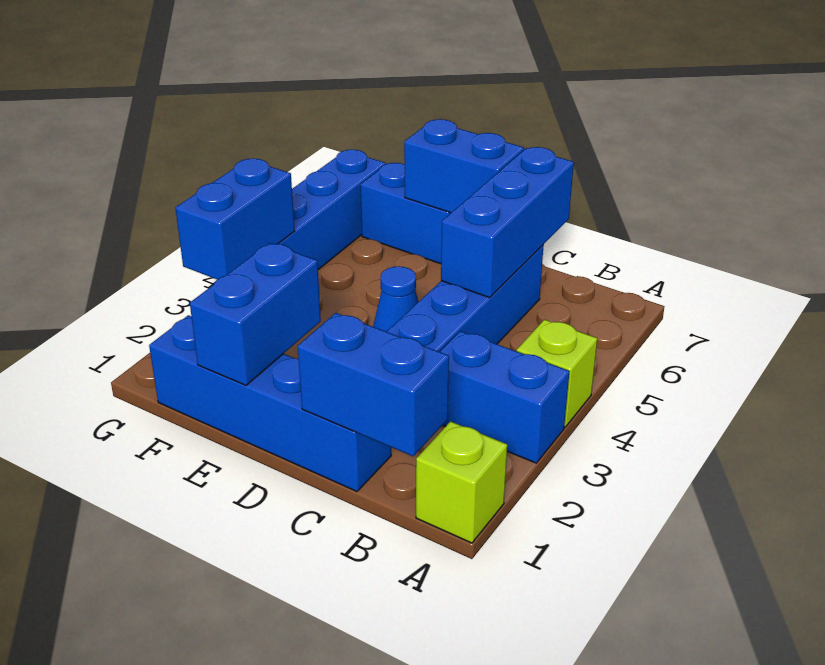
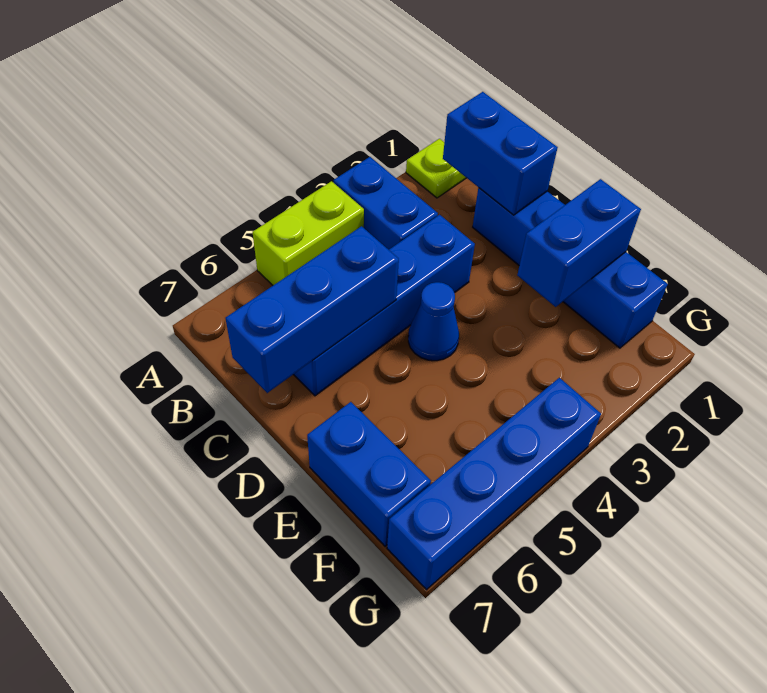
lime brick A1 level 1 -> lime plate A1 level 1
lime brick A4 level 1 -> lime brick A4:A5 level 1
blue brick D7:E7 level 2 -> none
blue brick G3:G4 level 2 -> none

